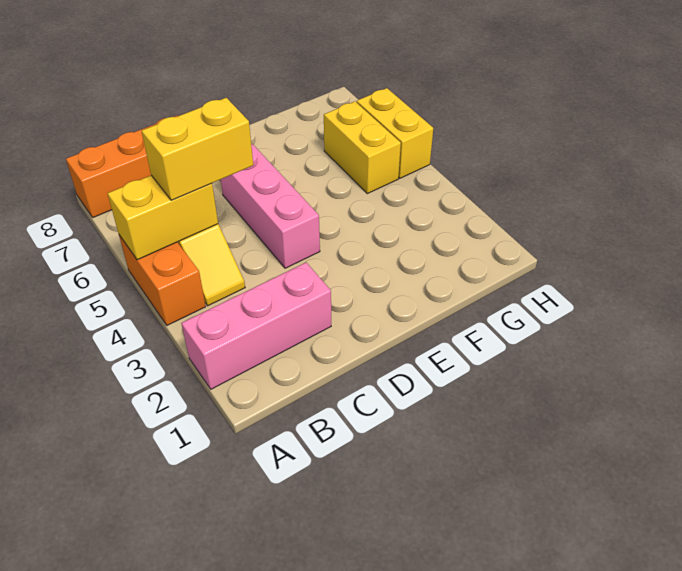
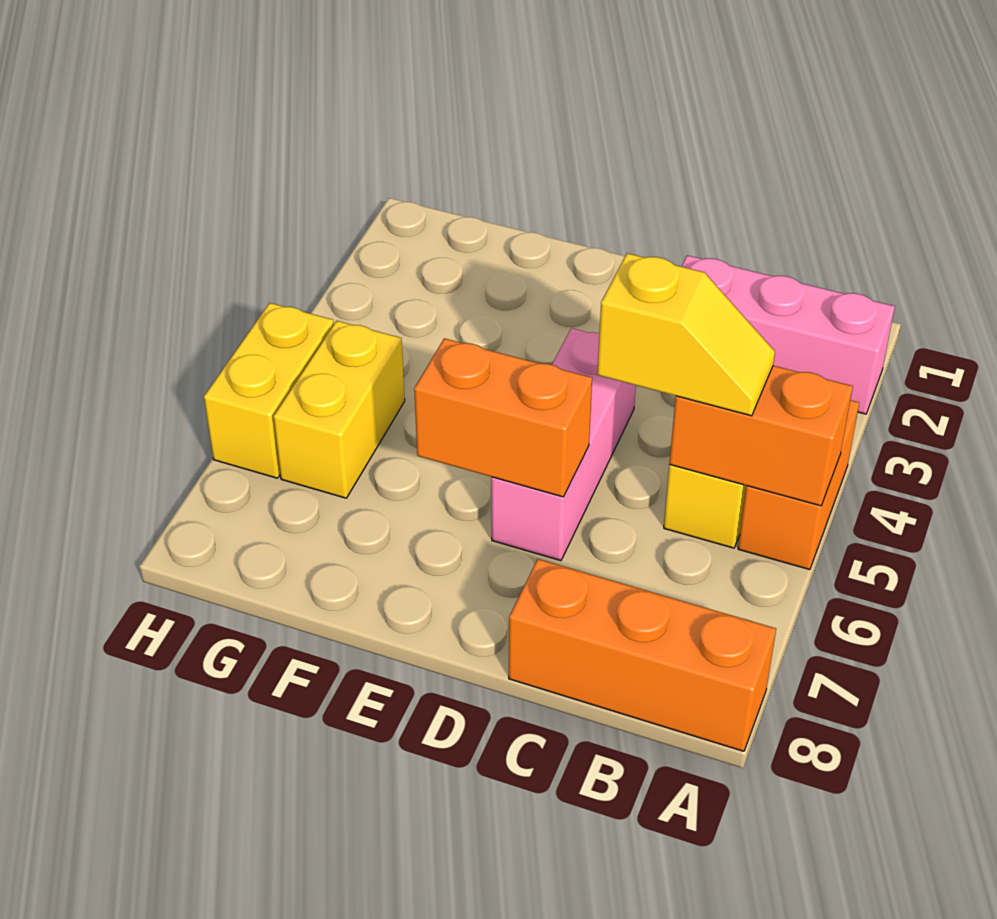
yellow brick A5:B5 level 2 -> orange brick A5:B5 level 2
yellow brick B5:C5 level 3 -> yellow slope B5:C5 level 3 top C
none -> orange brick D6:E6 level 2

